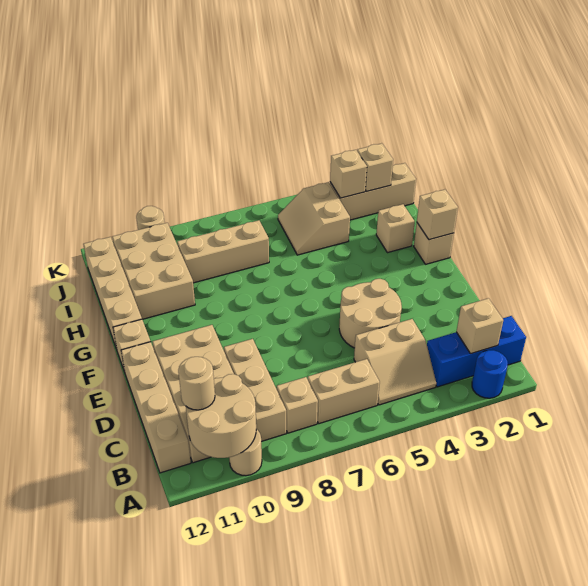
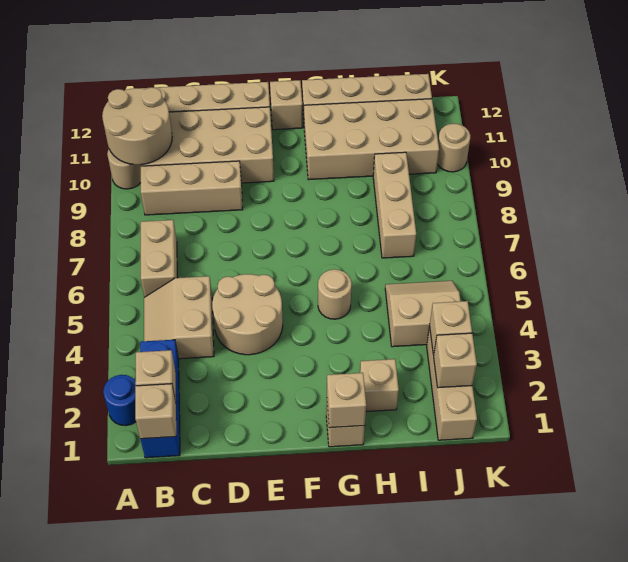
tan brick B8 level 1 -> tan brick B1 level 2
tan round brick B11 level 3 -> tan round brick G5 level 1
tan brick H10:J11 level 1 -> tan brick G10:J11 level 1

